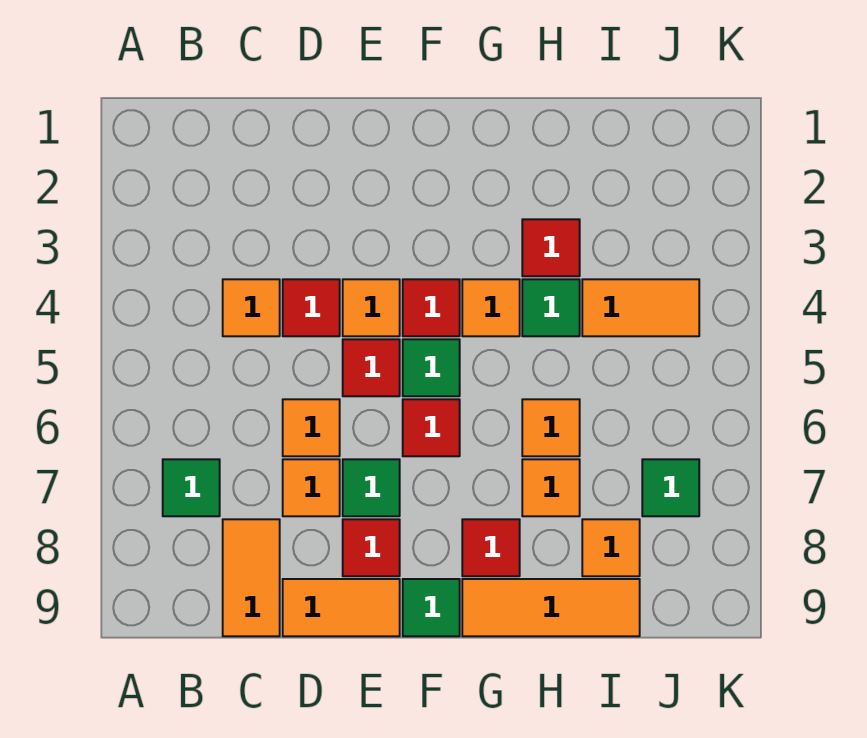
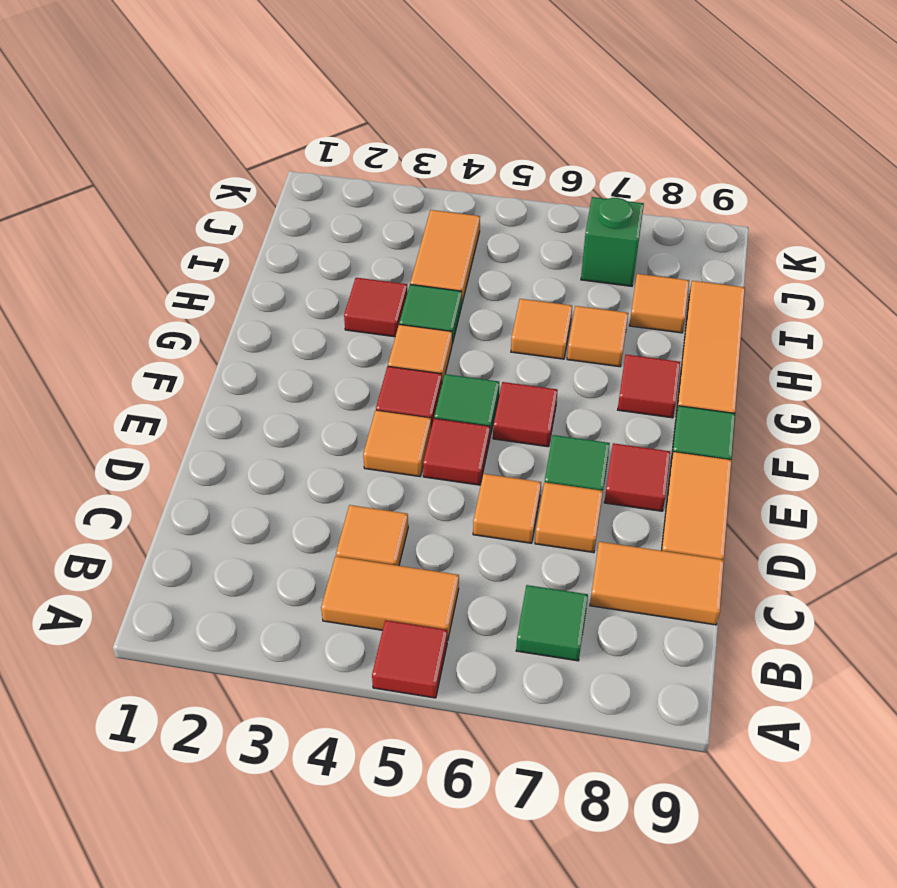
none -> orange tile B4:B5 level 1
red tile D4 level 1 -> red tile A5 level 1
green tile J7 level 1 -> green brick J7 level 1

